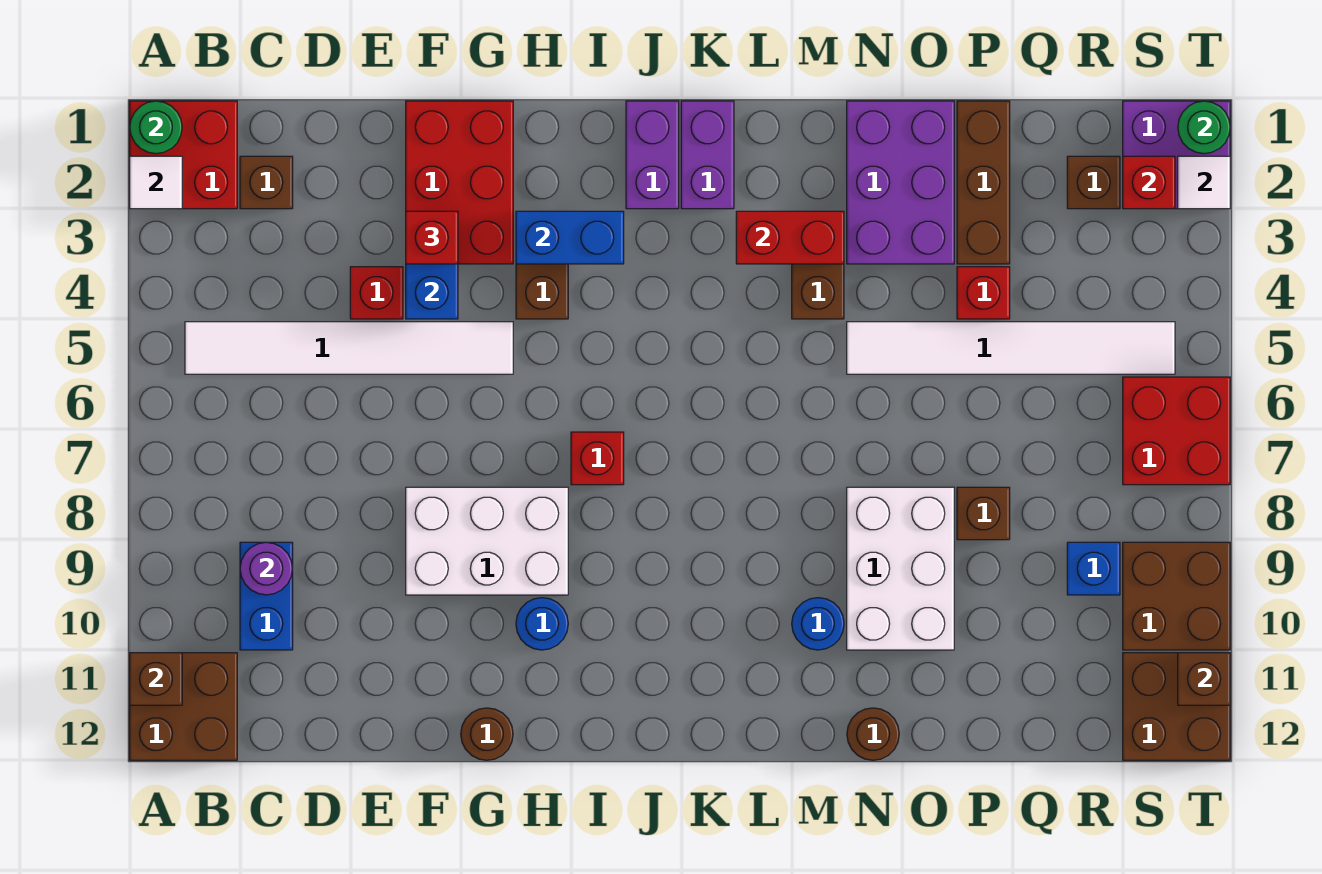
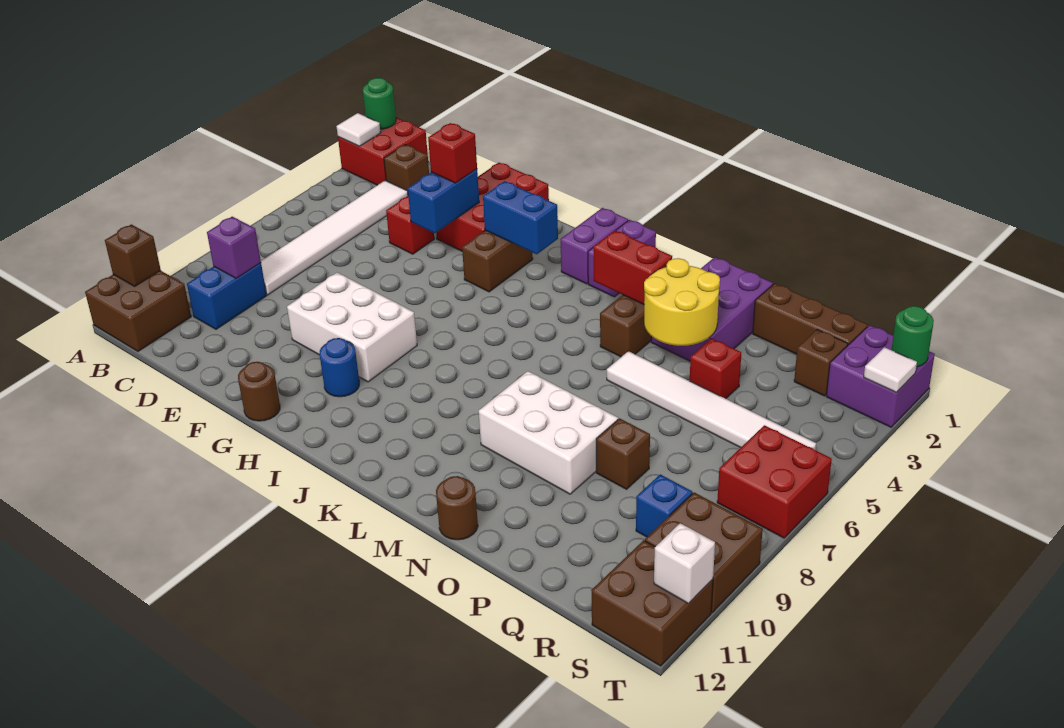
white tile B5:G5 level 1 -> white tile C3:C8 level 1
purple round brick C9 level 2 -> purple brick C9 level 2
red brick I7 level 1 -> none
blue round brick M10 level 1 -> none
none -> yellow round brick N3:O4 level 2
white brick N8:O10 level 1 -> white brick M8:O9 level 1
brown brick P1:P3 level 1 -> brown brick P1:R1 level 1
red brick S2 level 2 -> none
brown brick T11 level 2 -> white brick T11 level 2

